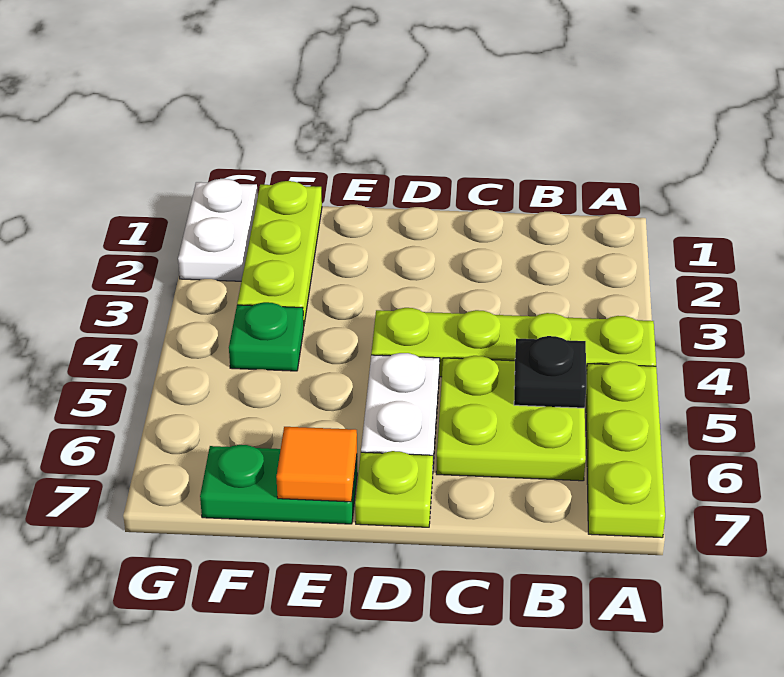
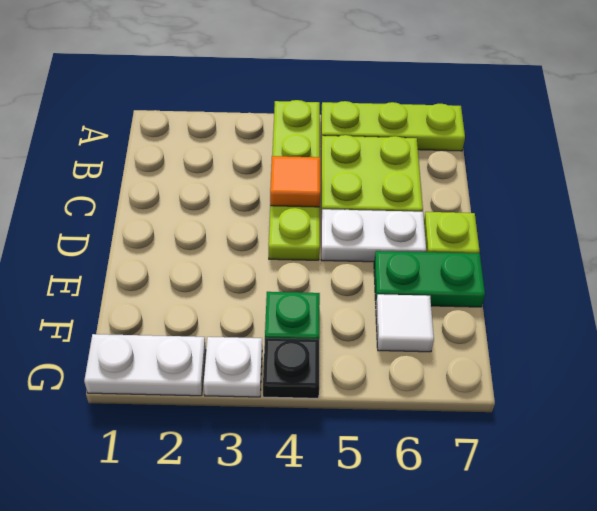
black plate B5 level 2 -> black plate G4 level 1
green plate E7:F7 level 1 -> green plate E6:E7 level 1
orange tile E7 level 2 -> orange tile C4 level 2
lime plate F1:F3 level 1 -> none
none -> white tile F6 level 1
none -> white plate G3 level 1

